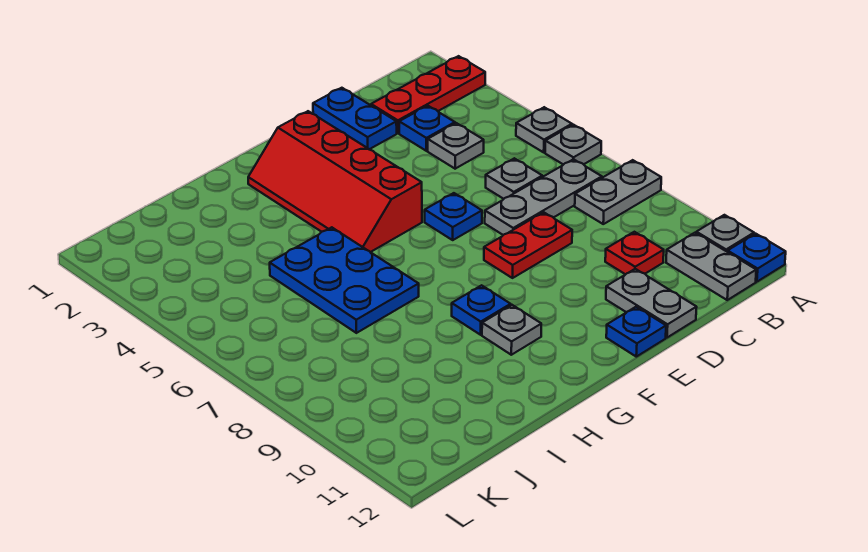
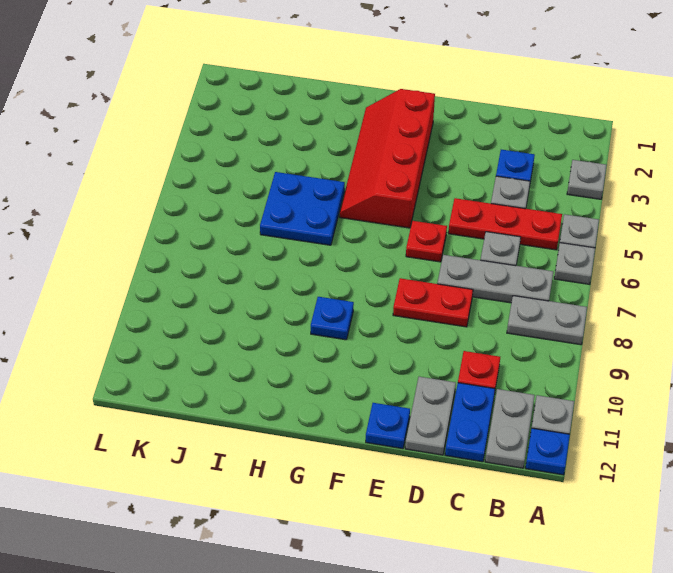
red plate A2:C2 level 1 -> red plate B5:D5 level 1
blue plate D1:D2 level 1 -> blue plate C11:C12 level 1
blue plate E6 level 1 -> red plate E6 level 1
grey plate G10 level 1 -> grey plate A3 level 1
blue plate H5:I7 level 1 -> blue plate H5:I6 level 1

